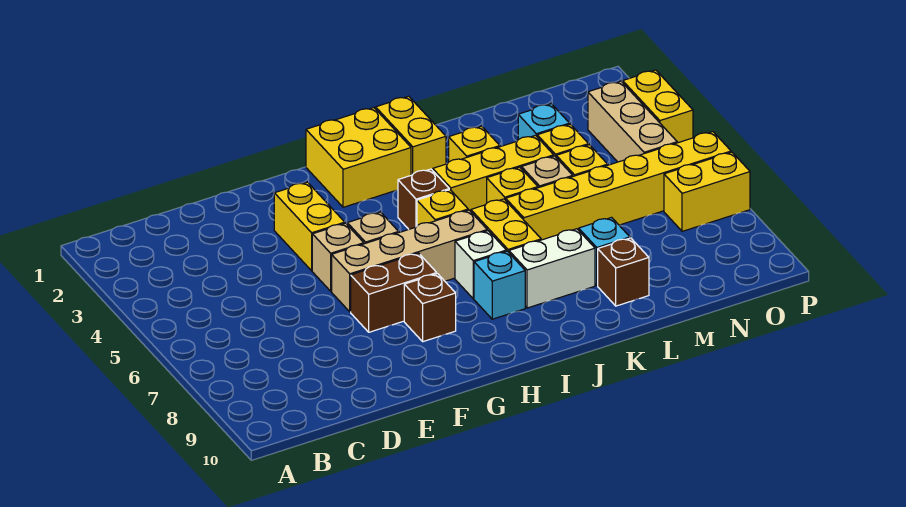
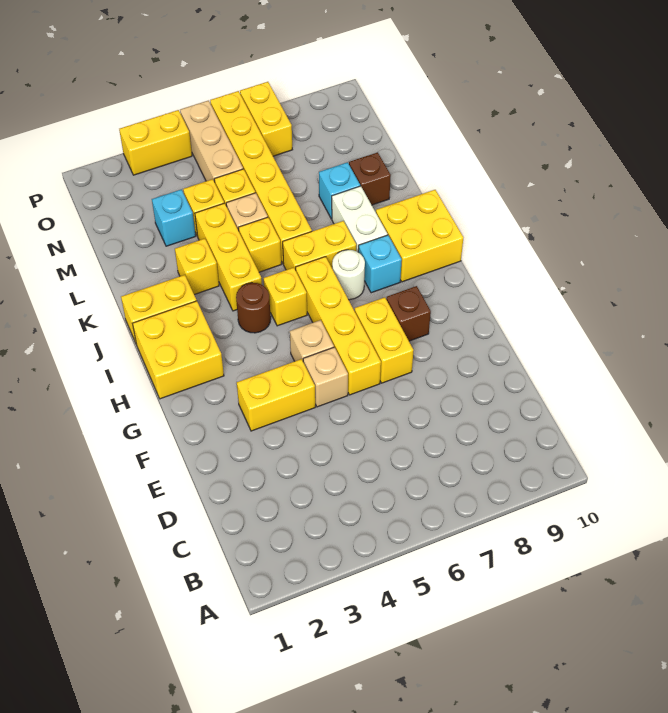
tan brick F6:I6 level 1 -> yellow brick F6:I6 level 1
brown brick F7:G7 level 1 -> yellow brick F7:G7 level 1
brown brick I4 level 1 -> brown round brick I4 level 1
white brick I7 level 1 -> white round brick I7 level 1
none -> yellow brick I9:J10 level 1
tan brick O3:O5 level 1 -> tan brick N5:P5 level 1

